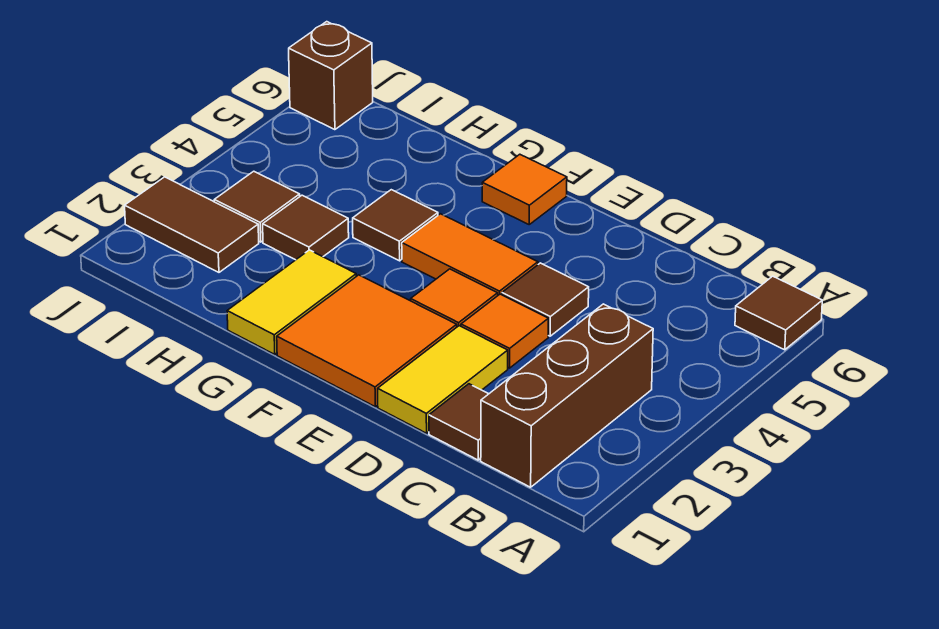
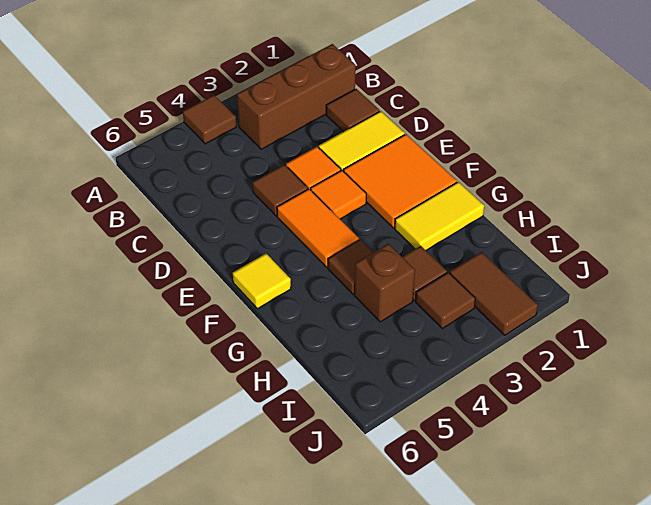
brown tile A6 level 1 -> brown tile A4 level 1
orange tile F6 level 1 -> yellow tile F6 level 1
brown brick J6 level 1 -> brown brick H4 level 1

